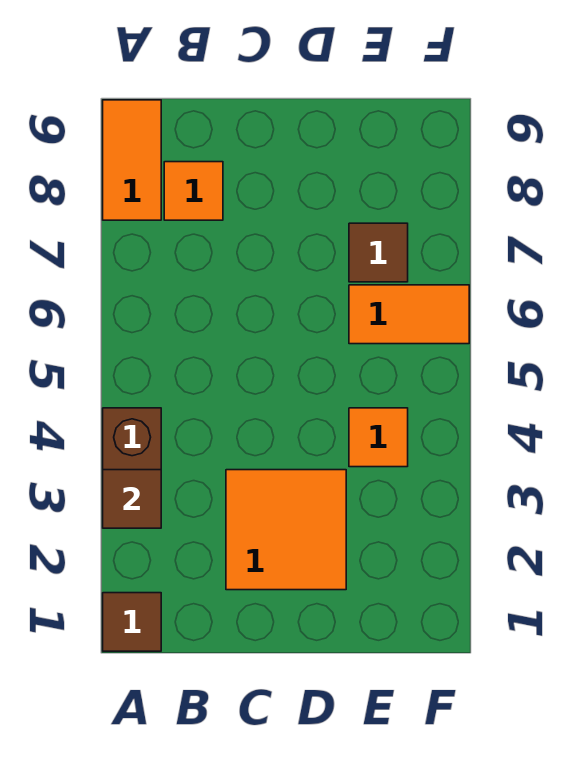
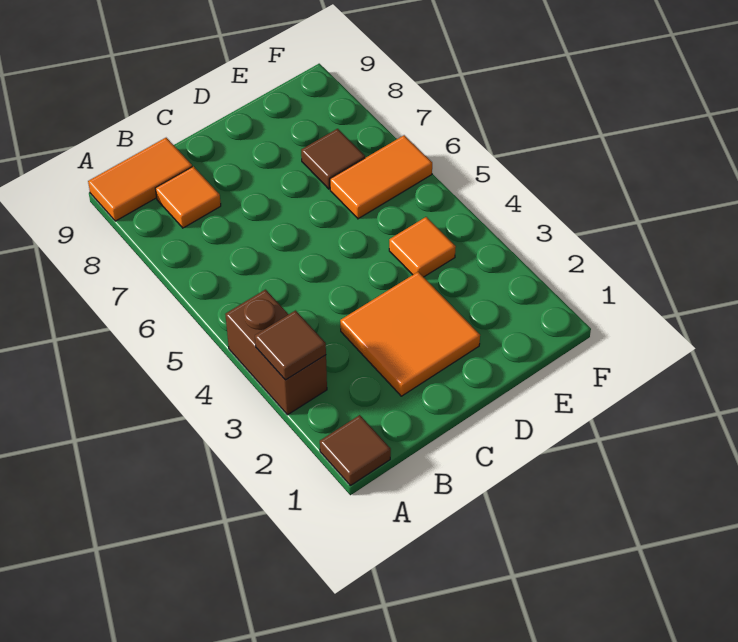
orange tile A8:A9 level 1 -> orange tile A9:B9 level 1

